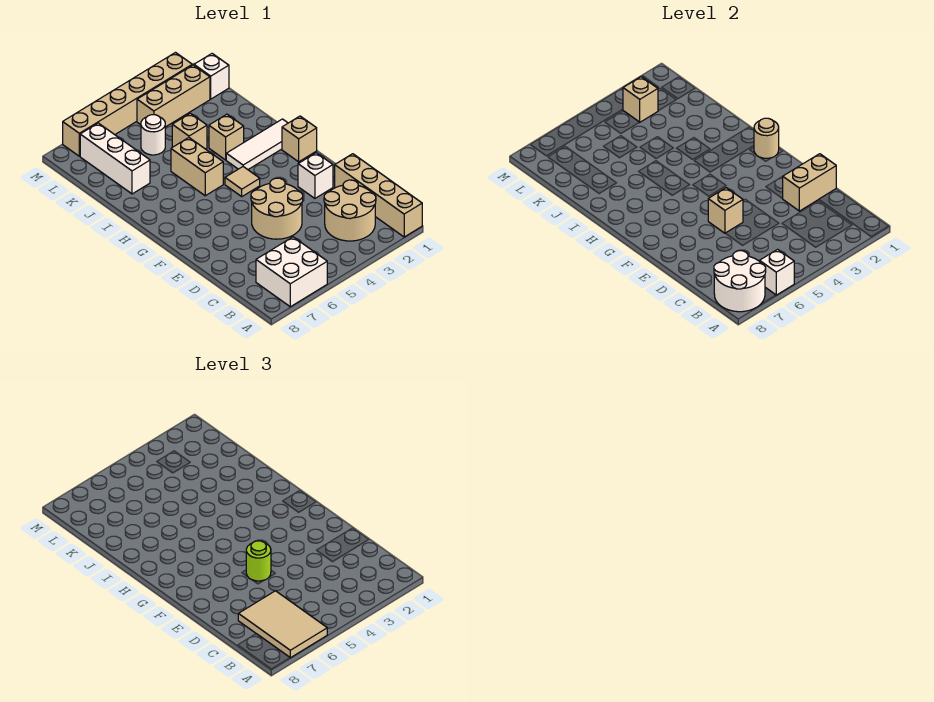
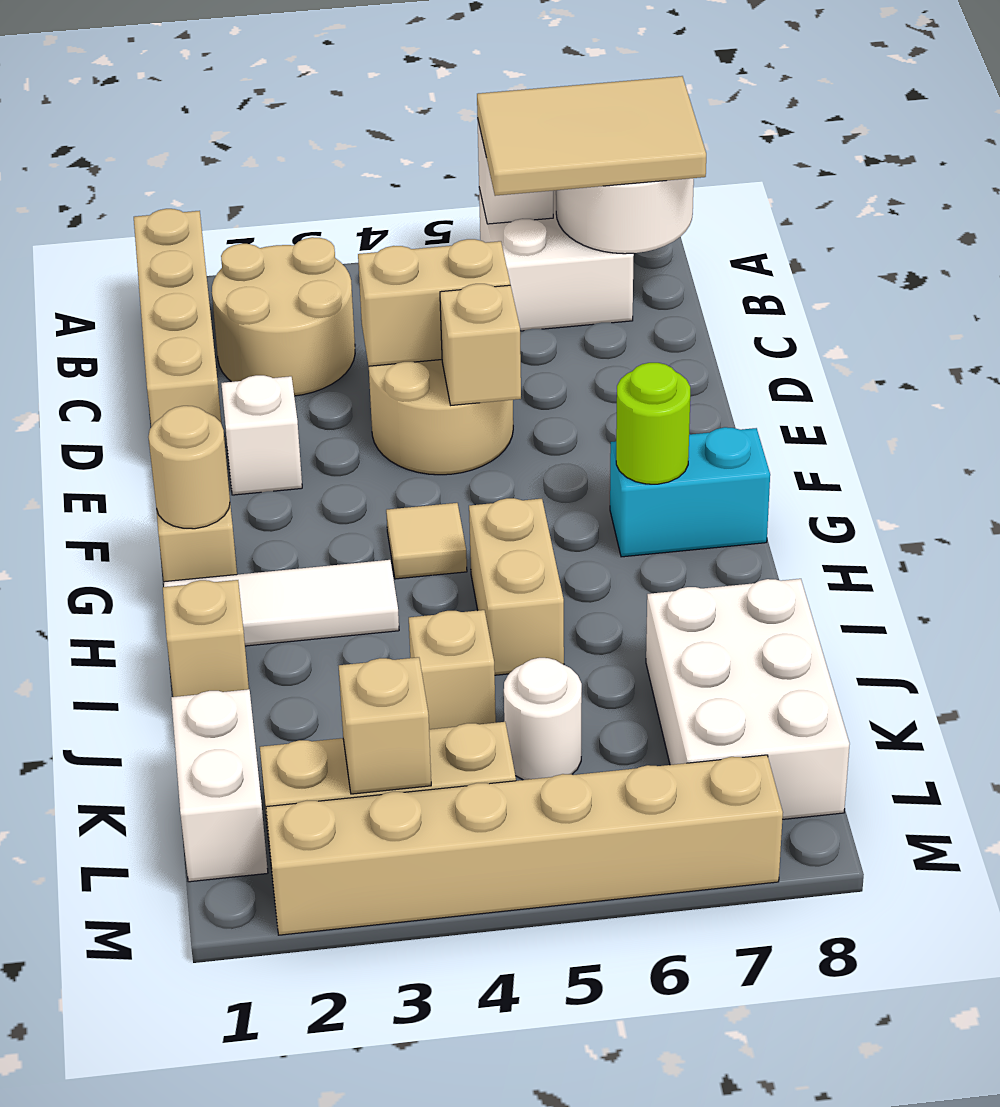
tan tile A6:C7 level 3 -> tan tile A6:B8 level 3
tan brick D1:D2 level 2 -> tan brick D4:D5 level 2
lime round brick E5 level 3 -> lime round brick G7 level 2
none -> cyan brick G7:G8 level 1
tan brick I3 level 1 -> tan brick I1 level 1
white brick J7:L7 level 1 -> white brick J7:L8 level 1
white brick L1 level 1 -> white brick K1:L1 level 1

